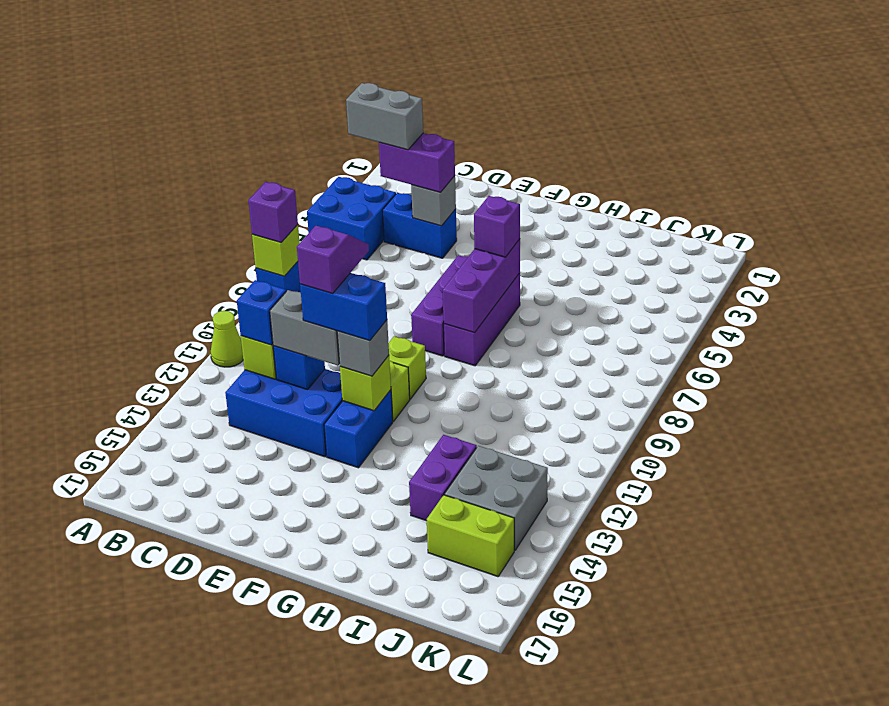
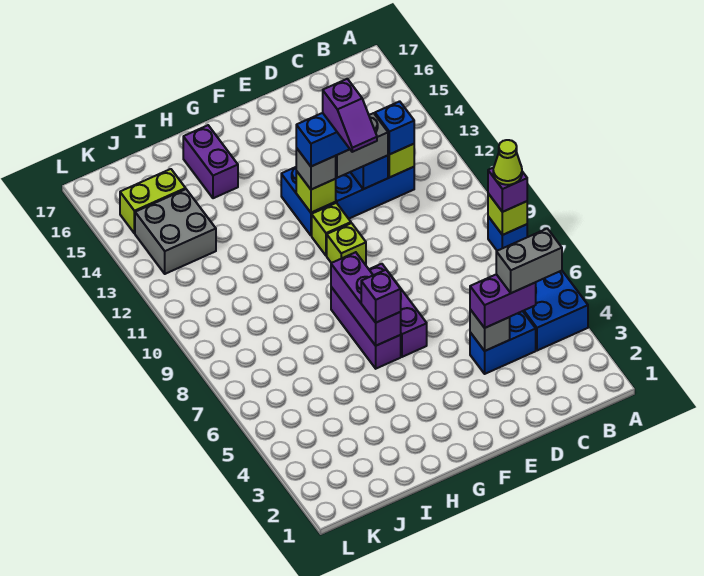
lime cone A11 level 1 -> lime cone A8 level 4
purple brick I13:I14 level 1 -> purple brick H15:H16 level 1

